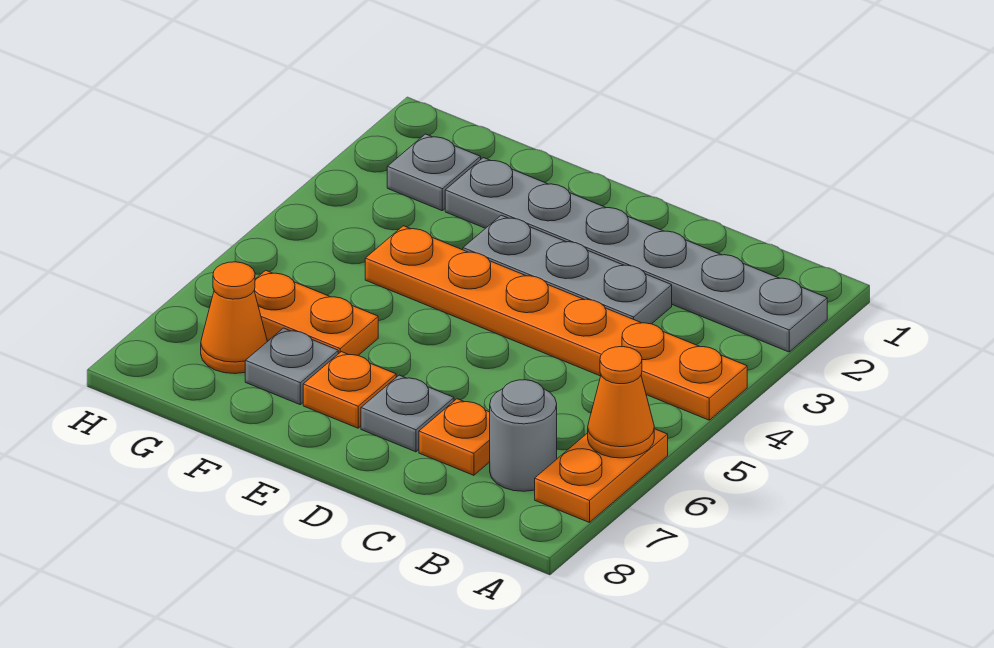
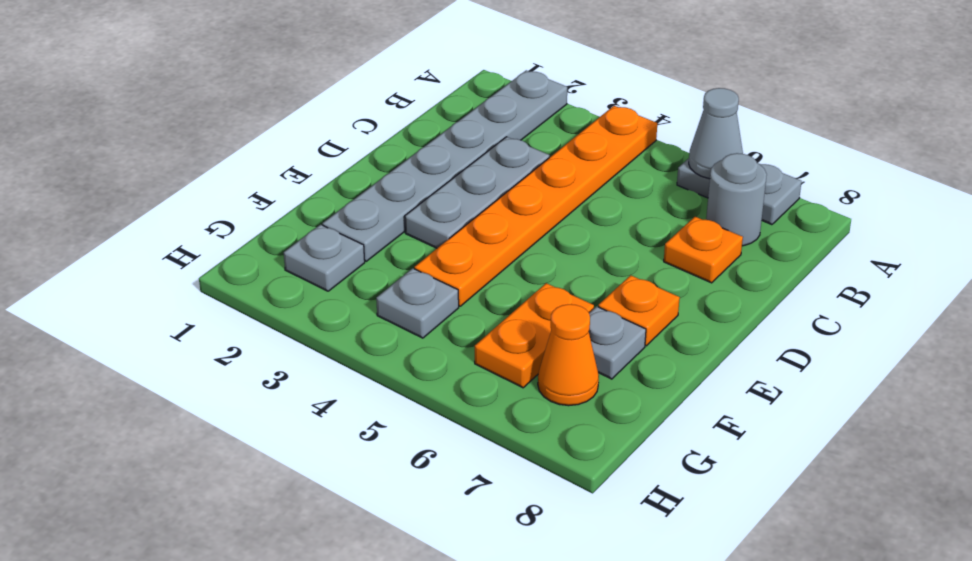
orange plate A6:A7 level 1 -> grey plate A6:A7 level 1
orange cone A6 level 2 -> grey cone A6 level 2
grey plate D7 level 1 -> grey plate G4 level 1

